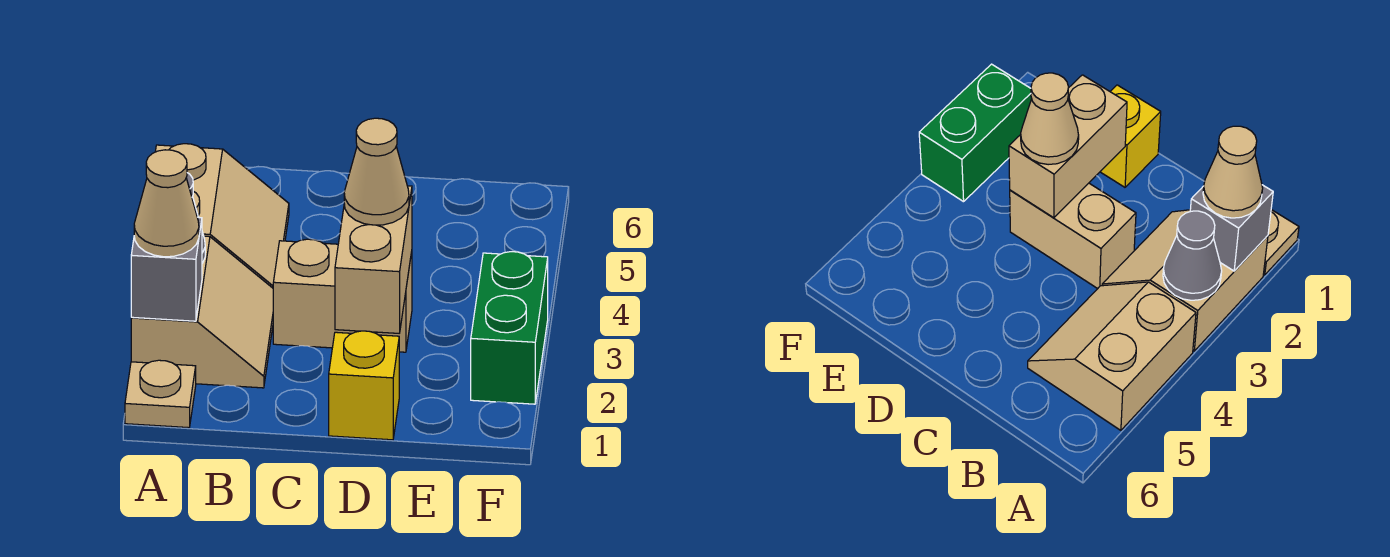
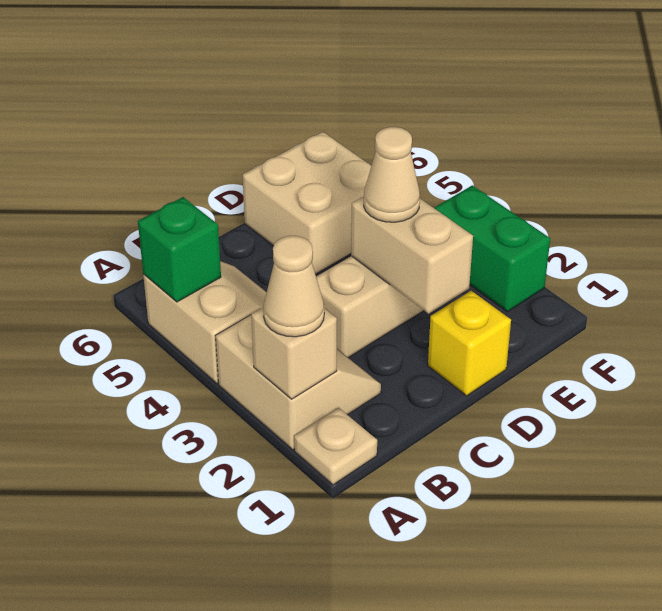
grey brick A2 level 2 -> tan brick A2 level 2
grey cone A3 level 2 -> none
none -> green brick A5 level 2
none -> tan brick D5:E6 level 1

